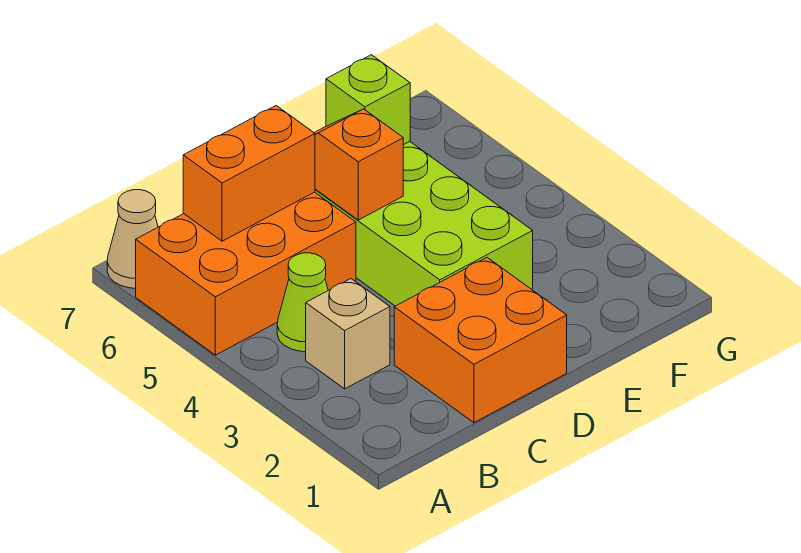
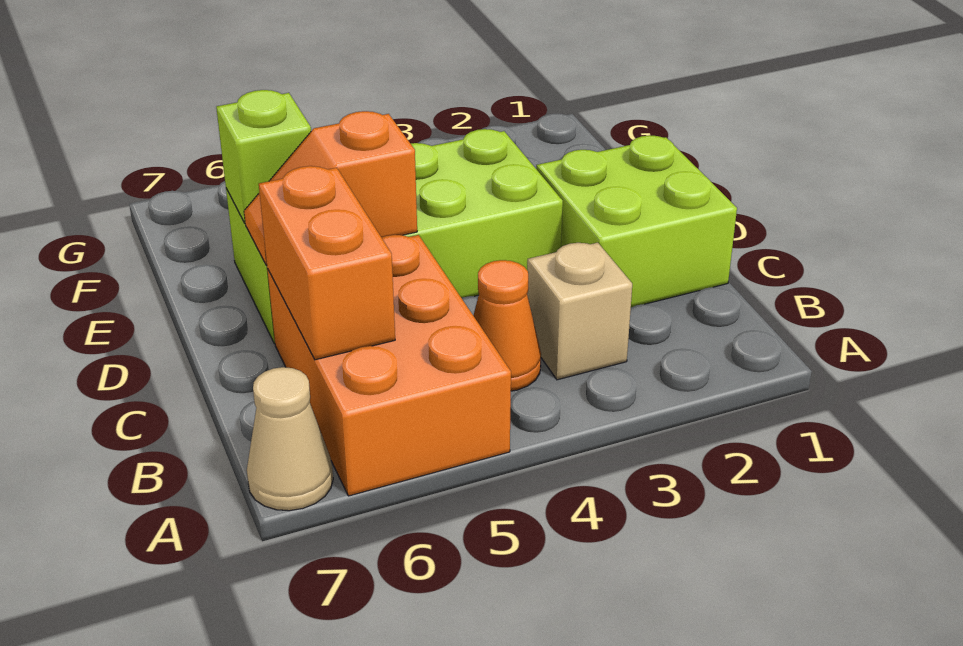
lime cone B4 level 1 -> orange cone B4 level 1
orange brick C1:D2 level 1 -> lime brick C1:D2 level 1

